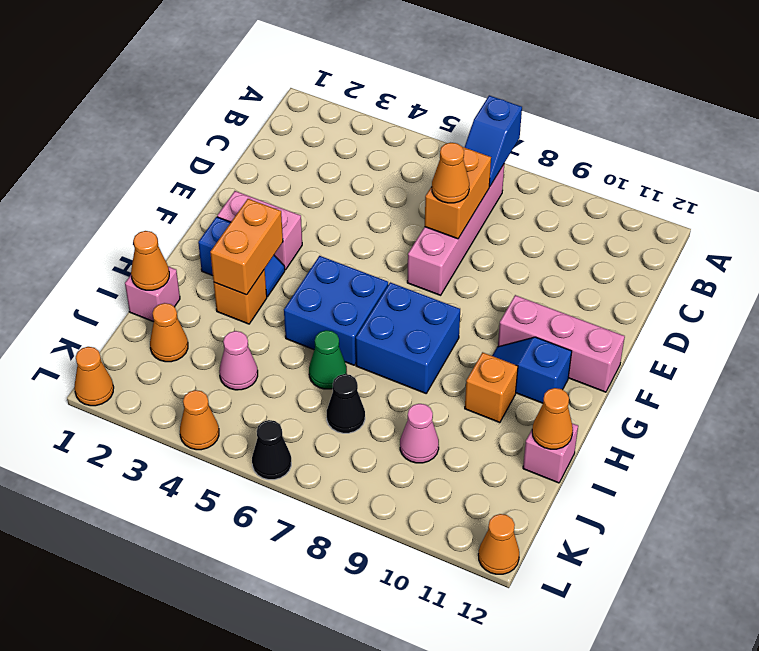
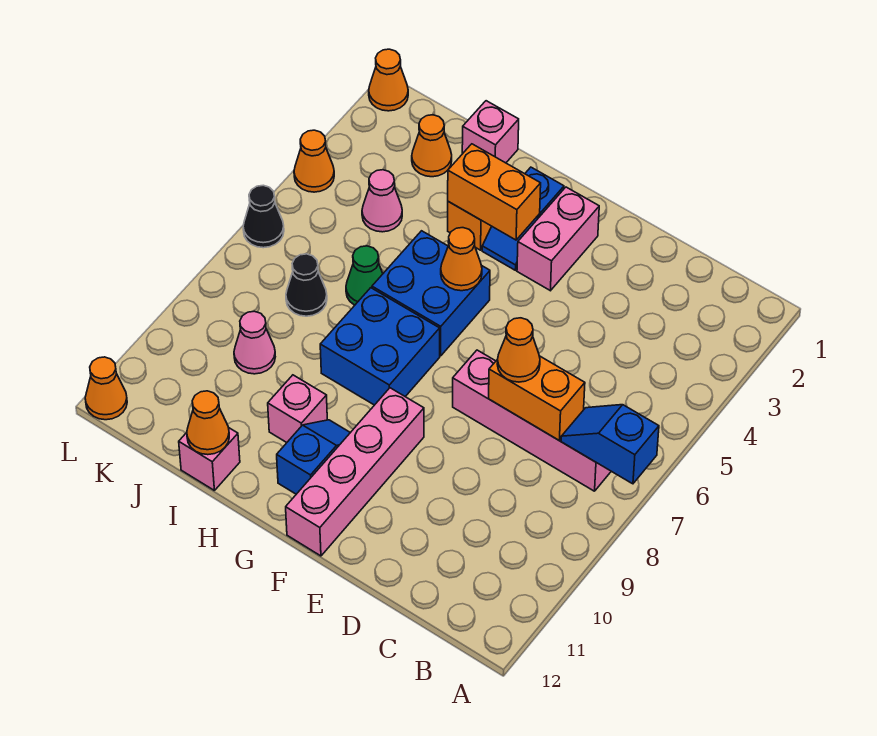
pink brick F10:F12 level 1 -> pink brick F9:F12 level 1
orange brick H10 level 1 -> pink brick H10 level 1
orange cone I1 level 2 -> orange cone G5 level 2

